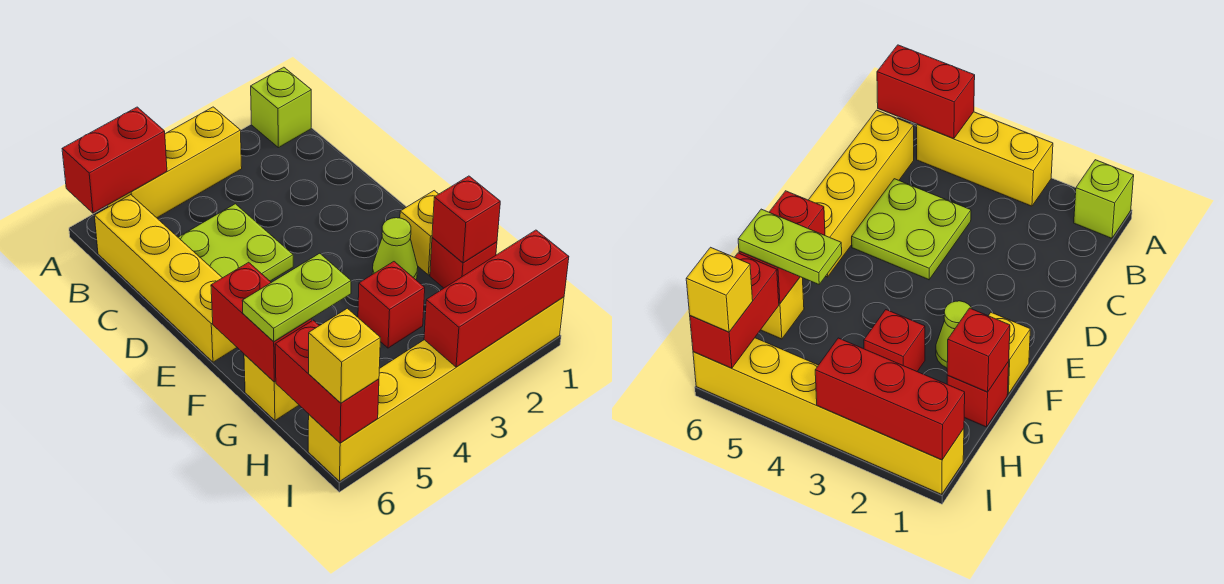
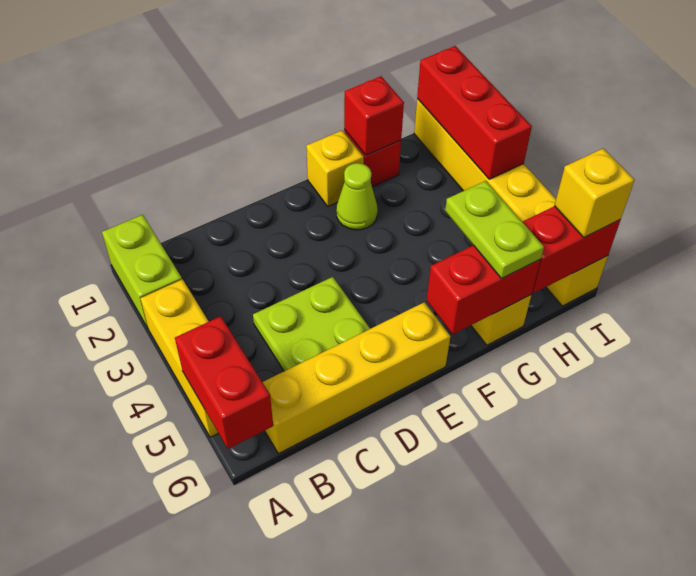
lime brick A1 level 1 -> lime brick A1:A2 level 1
red brick G3 level 1 -> none

